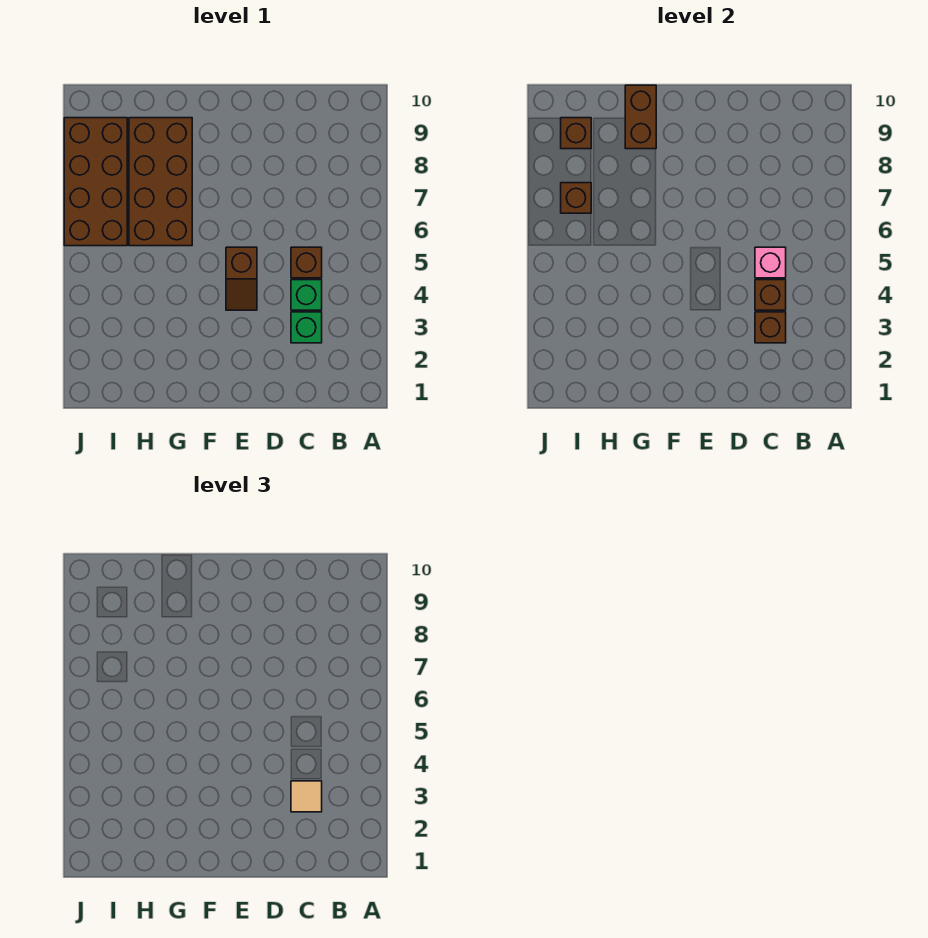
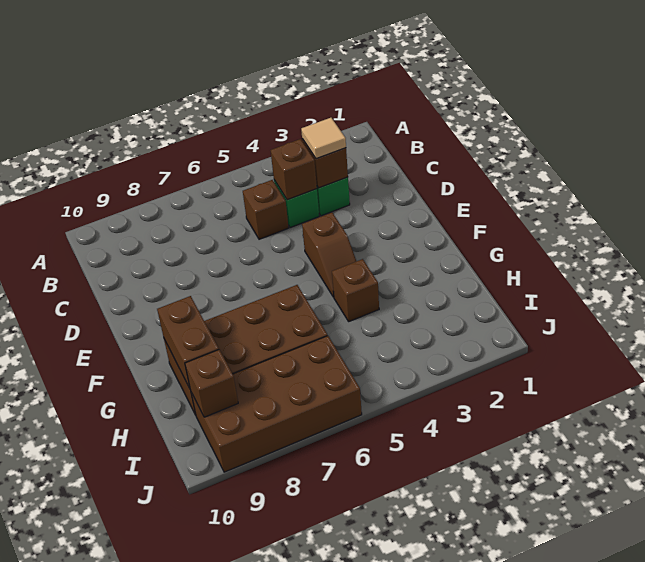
pink brick C5 level 2 -> none
brown slope E4:E5 level 1 top 5 -> brown slope E4:F4 level 1 top E
brown brick G9:G10 level 2 -> brown brick G9:H9 level 2
brown brick I7 level 2 -> brown brick G4 level 1

